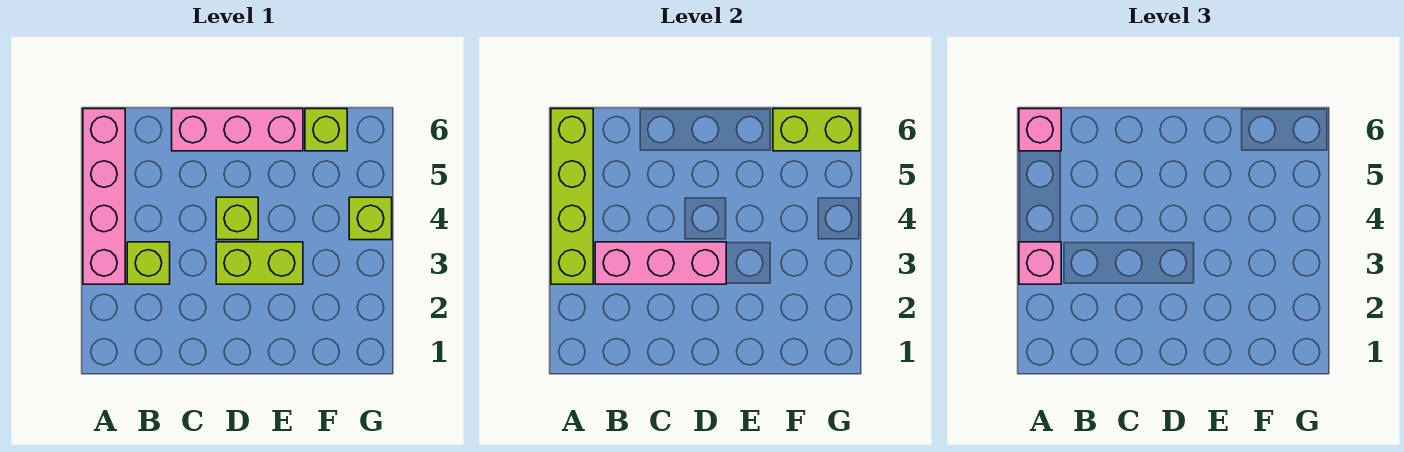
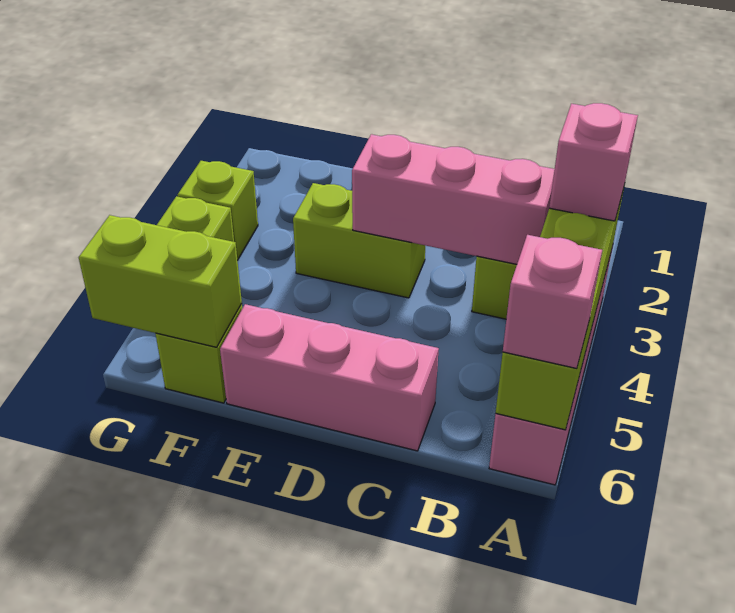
lime brick D4 level 1 -> lime brick G3 level 1

